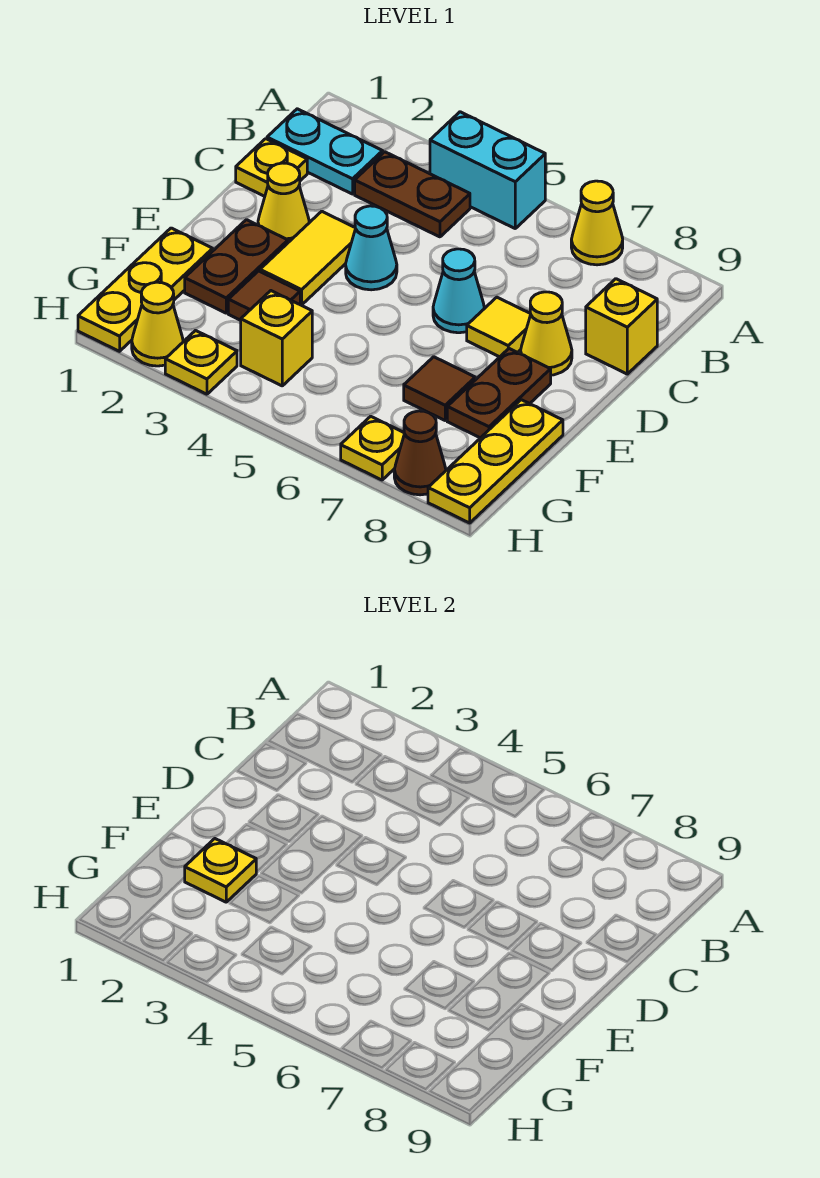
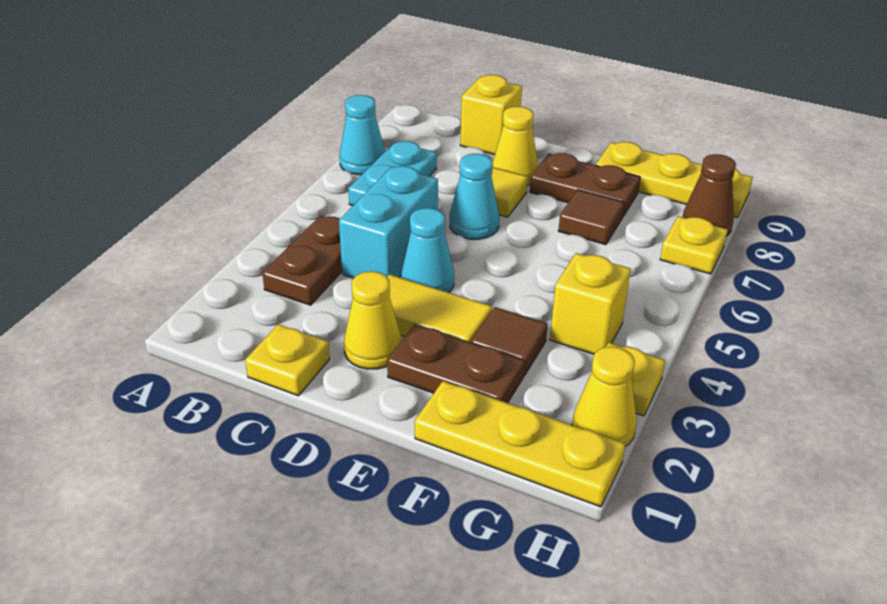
cyan brick A4:A5 level 1 -> cyan brick C4:C5 level 1
yellow cone A7 level 1 -> cyan cone A7 level 1
cyan plate B1:B2 level 1 -> cyan plate B6:B7 level 1
yellow plate F2 level 2 -> none

